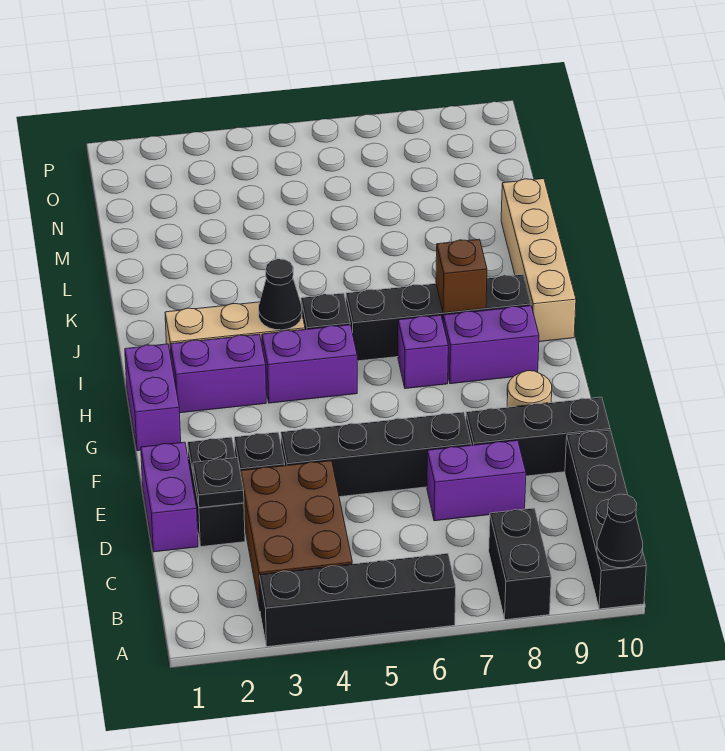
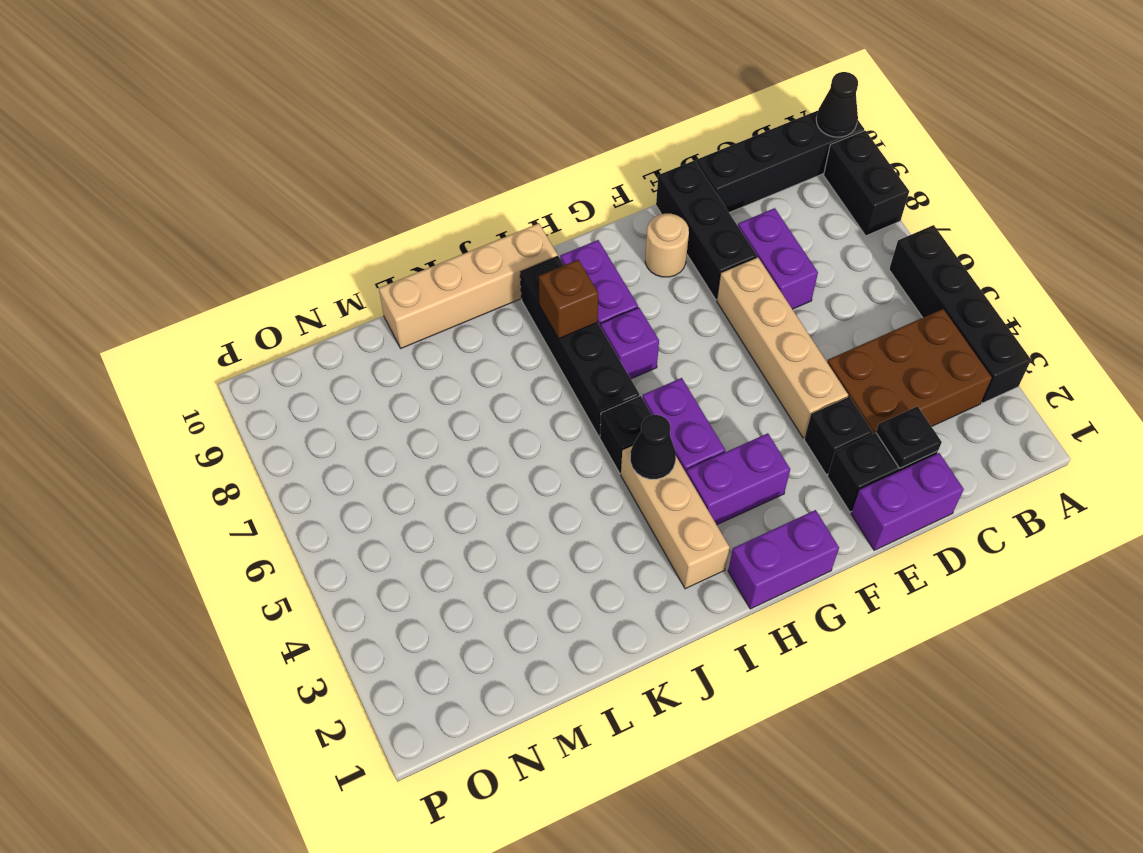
black brick A8:B8 level 1 -> black brick A8:A9 level 1
black brick E4:E7 level 1 -> tan brick E4:E7 level 1
purple brick H2:H3 level 1 -> purple brick G3:H3 level 1

